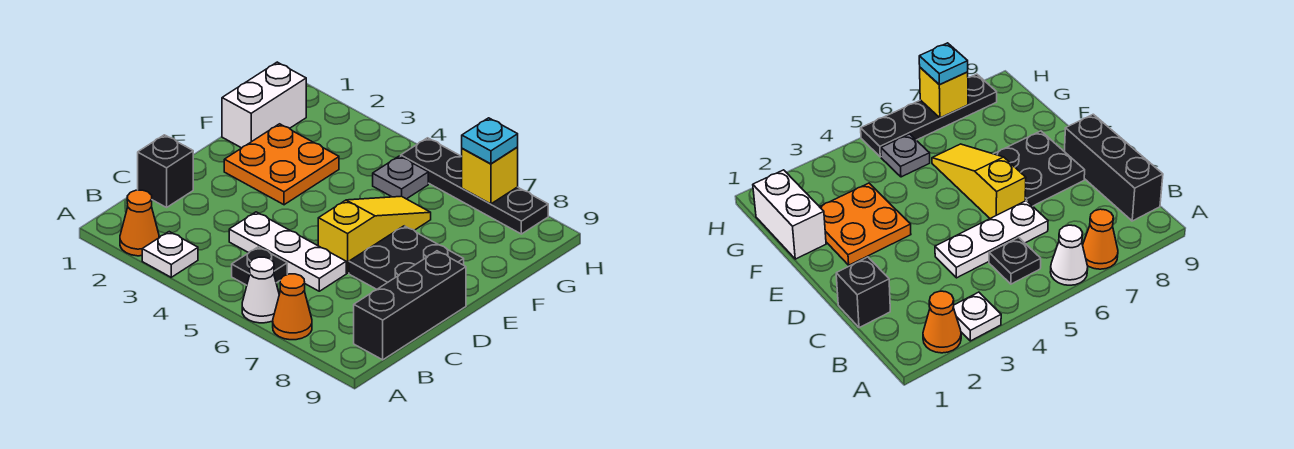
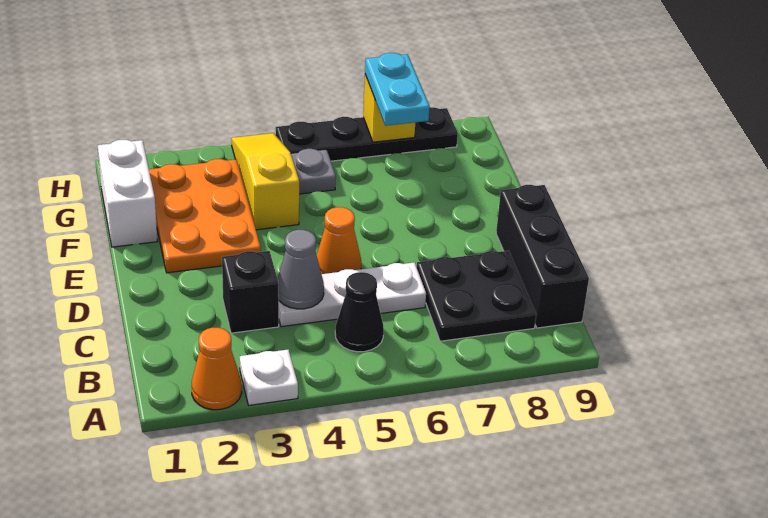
white cone A6 level 1 -> none
orange cone A7 level 1 -> orange cone D5 level 1
black plate B5 level 1 -> black cone B5 level 1
black brick C1 level 1 -> black brick C3 level 1
none -> grey cone C4 level 2
yellow slope D6:F6 level 1 top D -> yellow slope F4:H4 level 1 top F
black plate D7:E8 level 1 -> black plate B7:C8 level 1
orange plate E2:F3 level 1 -> orange plate E2:G3 level 1
cyan plate H7 level 3 -> cyan plate G7:H7 level 3

